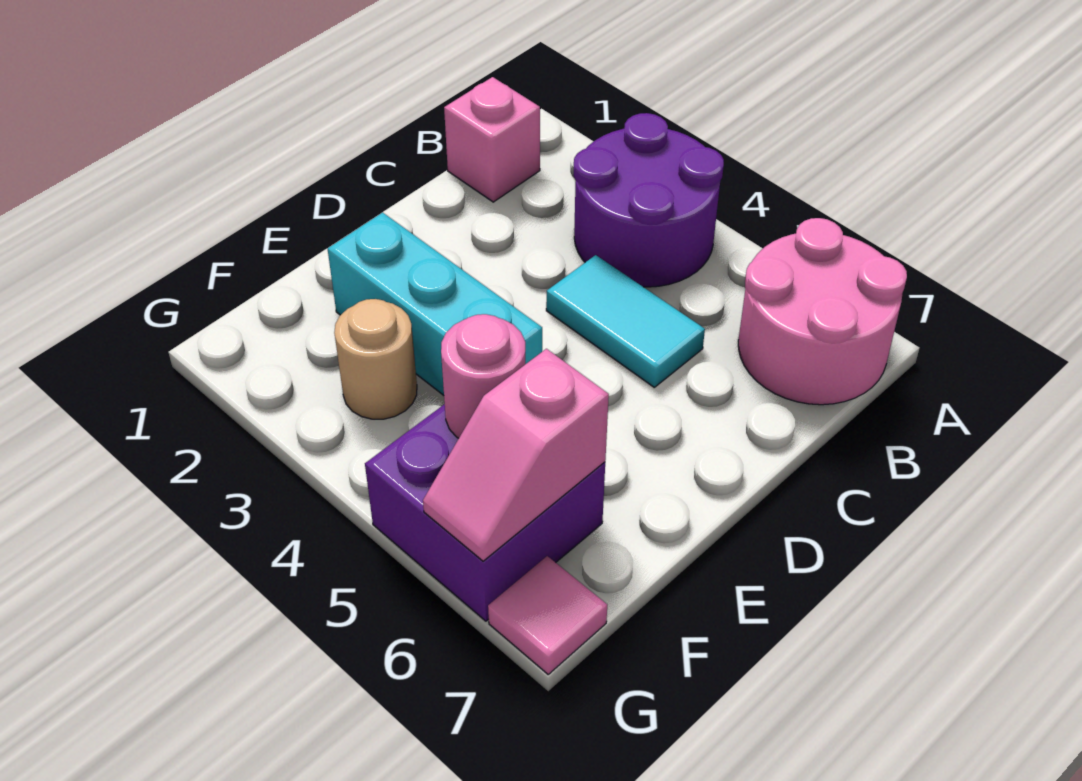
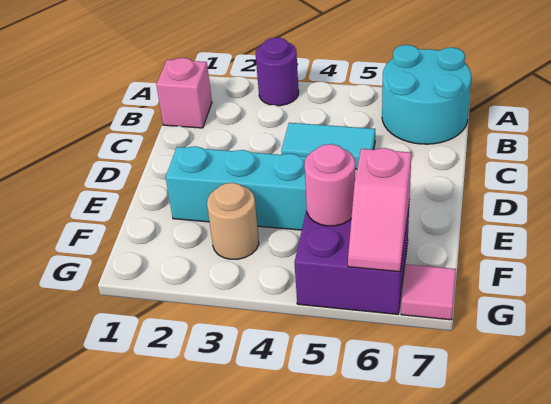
purple round brick A3:B4 level 1 -> purple round brick A3 level 1
pink round brick A6:B7 level 1 -> cyan round brick A6:B7 level 1

